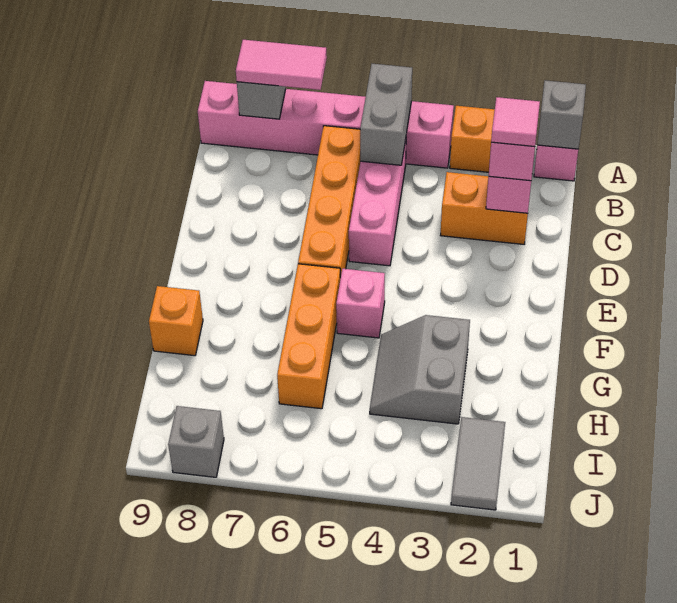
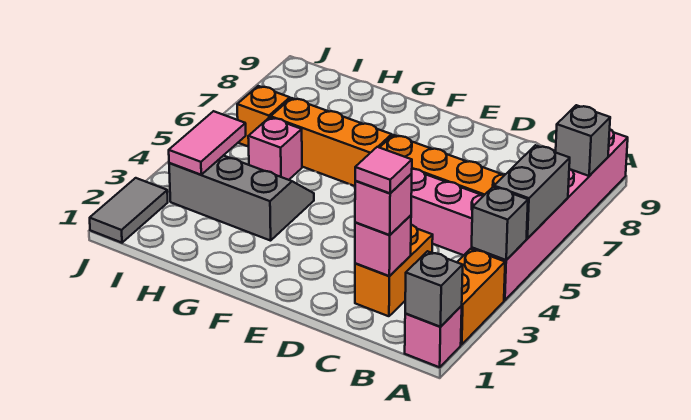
grey brick A5:B5 level 2 -> grey brick A5:A6 level 2
pink tile A7:A8 level 3 -> pink tile I3:I4 level 2
pink brick F5 level 1 -> pink brick H5 level 1
grey slope G3:H4 level 1 top 3 -> grey slope G3:I4 level 1 top 3
orange brick G9 level 1 -> orange brick I6 level 1
grey tile I2:J2 level 1 -> grey tile J1:J2 level 1
grey brick J8 level 1 -> grey brick A4 level 2

